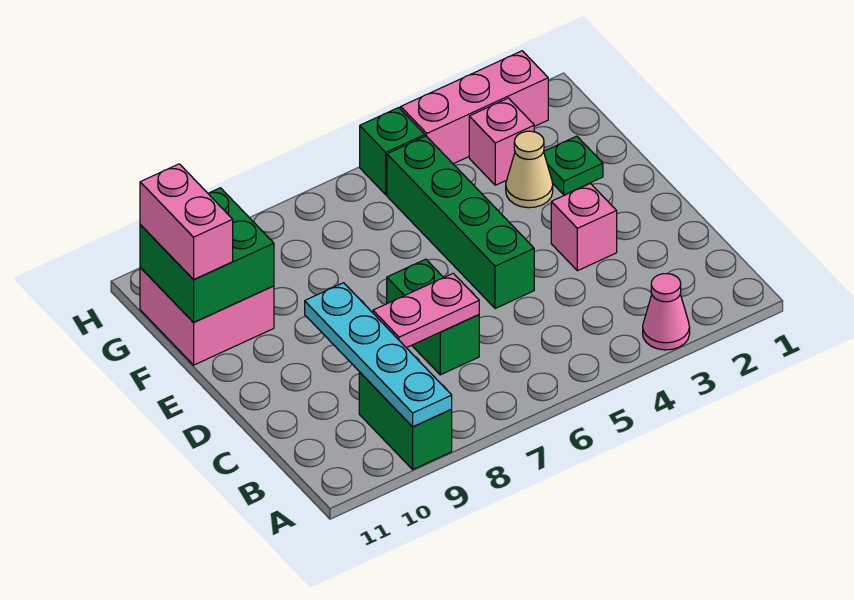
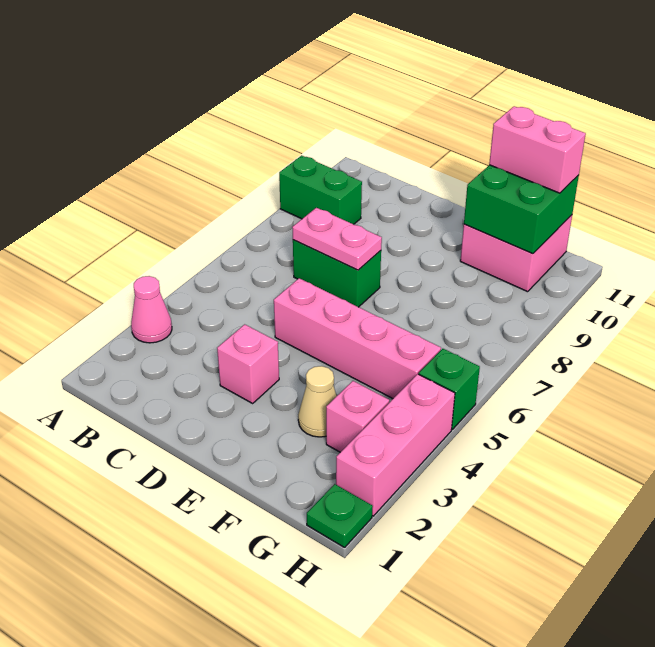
cyan plate A9:D9 level 2 -> none
pink plate C7:C8 level 2 -> pink plate C7:D7 level 2
green brick D5:G5 level 1 -> pink brick D5:G5 level 1
green plate F2 level 1 -> green plate H1 level 1

